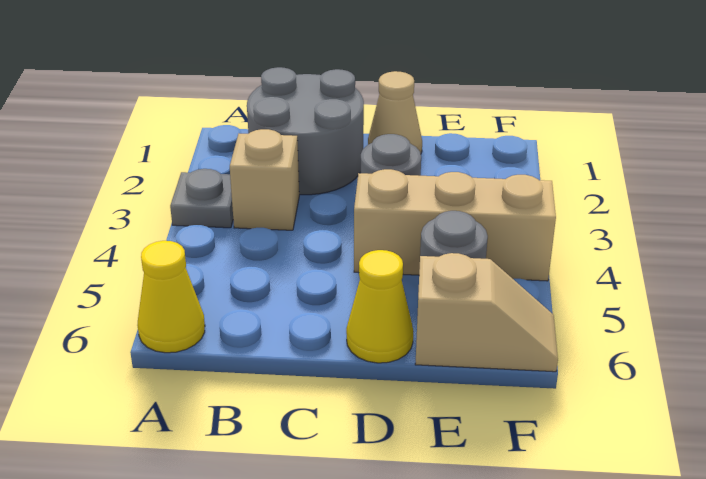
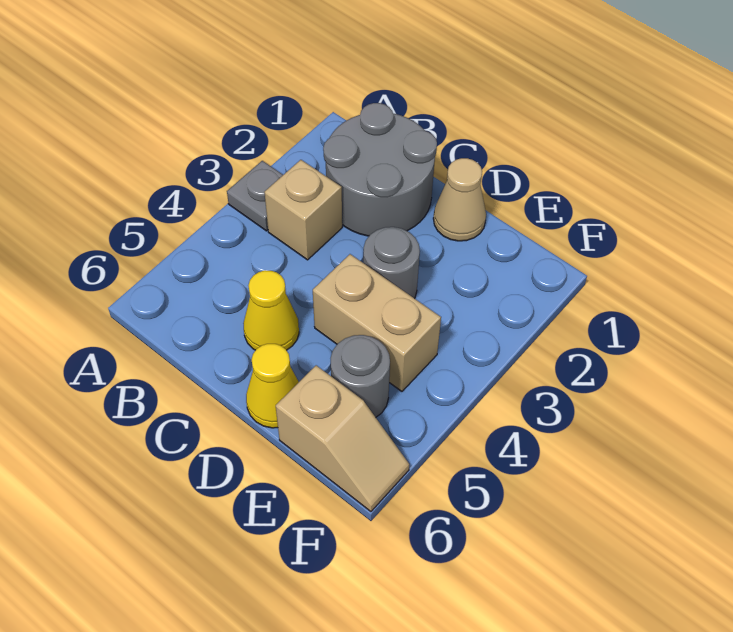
yellow cone A6 level 1 -> yellow cone C5 level 1
tan brick D4:F4 level 1 -> tan brick D4:E4 level 1

